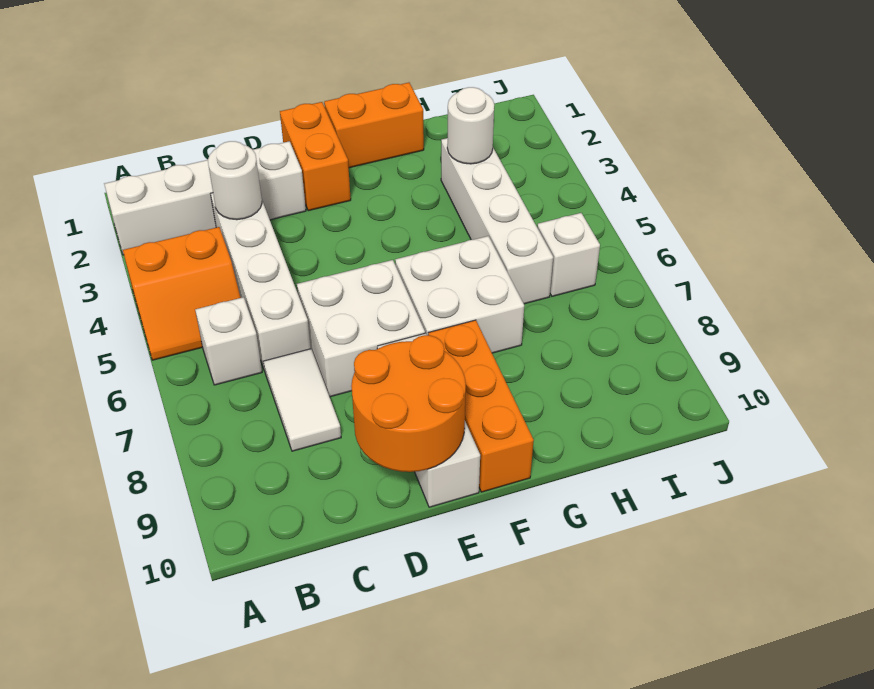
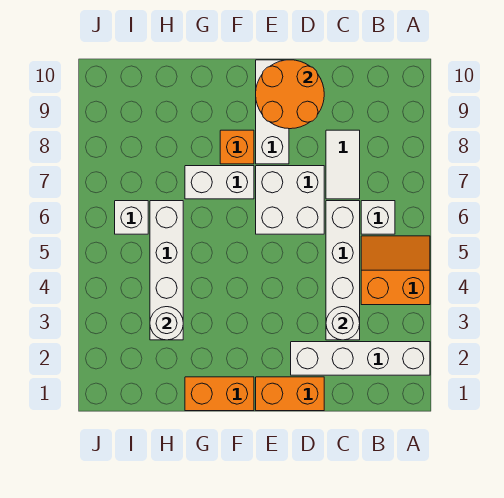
orange brick E1:E2 level 1 -> orange brick D1:E1 level 1
white brick F6:G7 level 1 -> white brick F7:G7 level 1
orange brick F8:F10 level 1 -> orange brick F8 level 1

